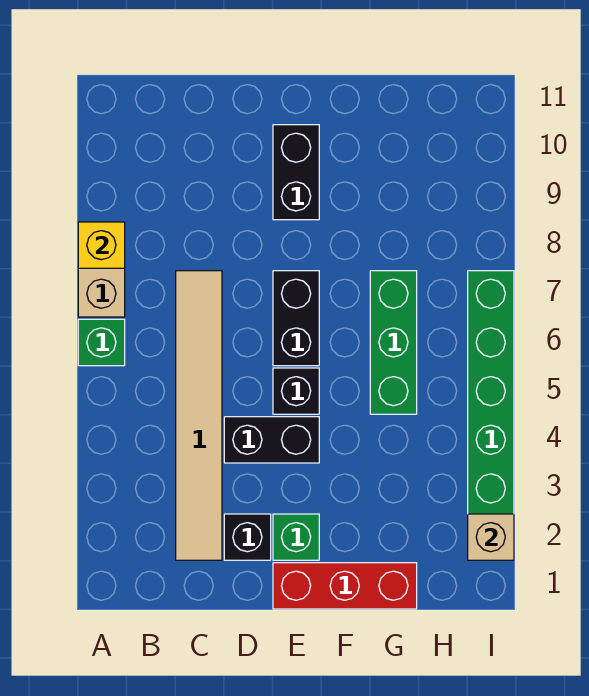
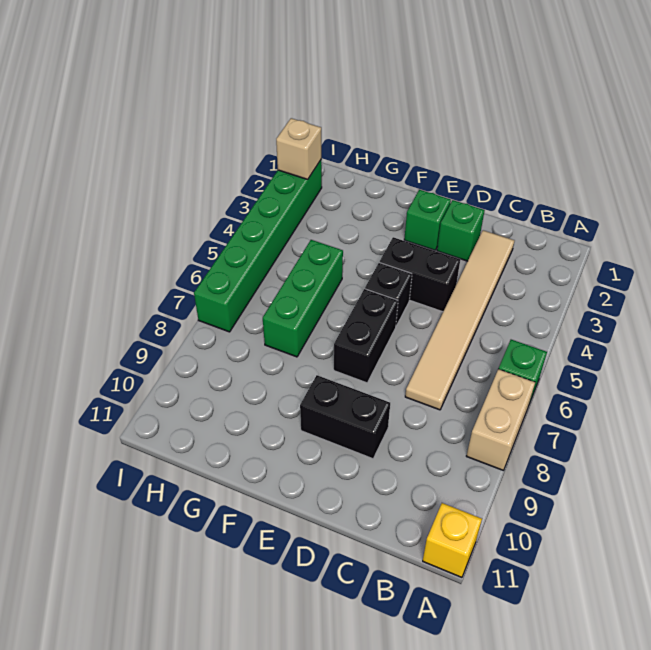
yellow brick A8 level 2 -> yellow brick A11 level 1
black brick D2 level 1 -> green brick D2 level 1
red brick E1:G1 level 1 -> none
black brick E9:E10 level 1 -> black brick D9:E9 level 1

